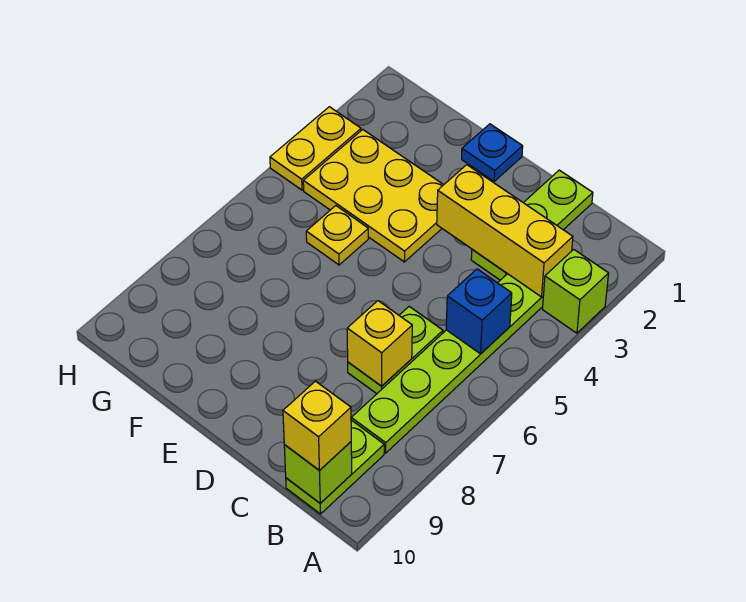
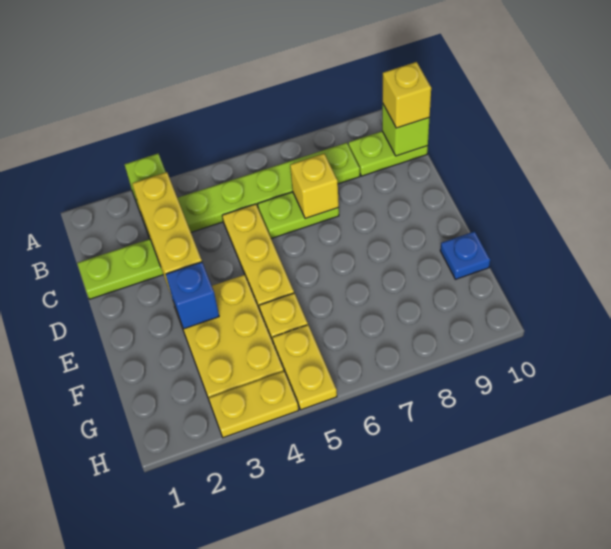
blue brick B5 level 2 -> blue brick E3 level 2
none -> yellow plate C5:E5 level 1
blue plate E1 level 1 -> blue plate F10 level 1
none -> yellow plate G5:H5 level 1

